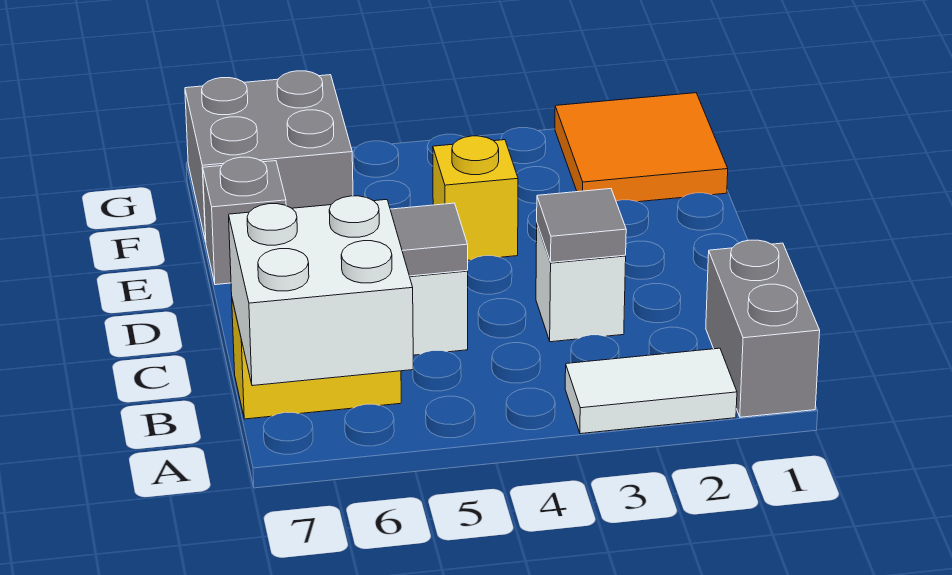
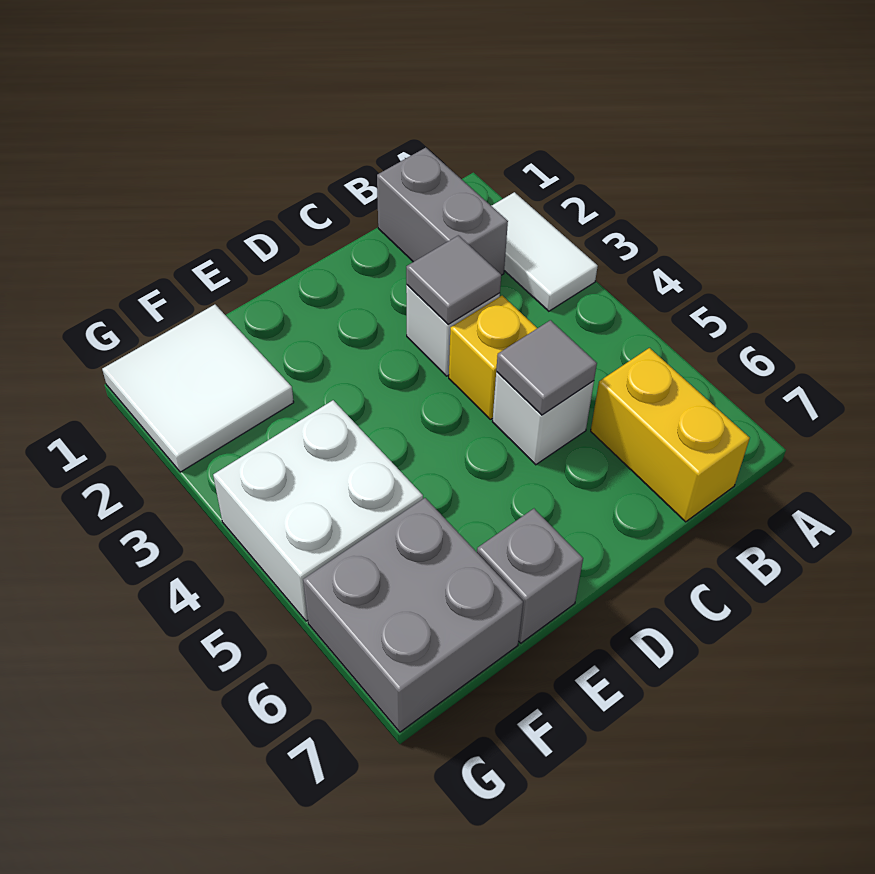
grey brick A1:B1 level 1 -> grey brick B1:B2 level 1
white brick A6:B7 level 2 -> white brick F4:G5 level 1
yellow brick E4 level 1 -> yellow brick C4 level 1
orange tile F1:G2 level 1 -> white tile F1:G2 level 1

